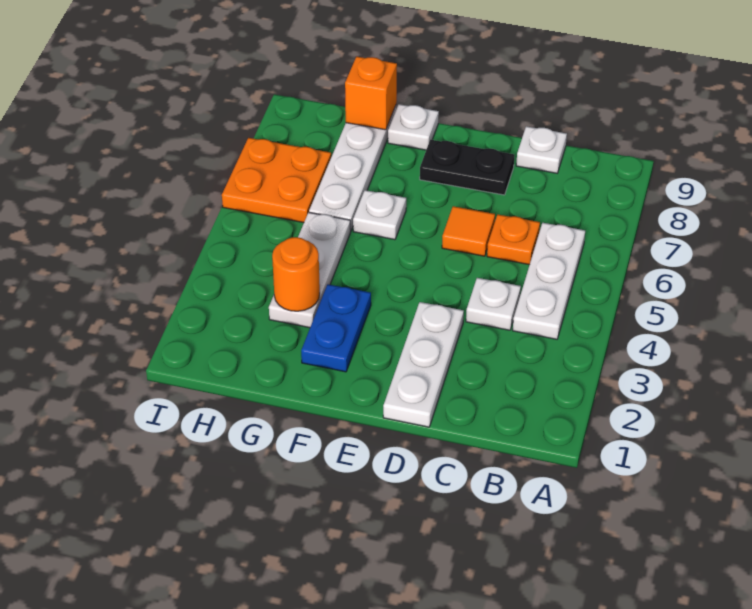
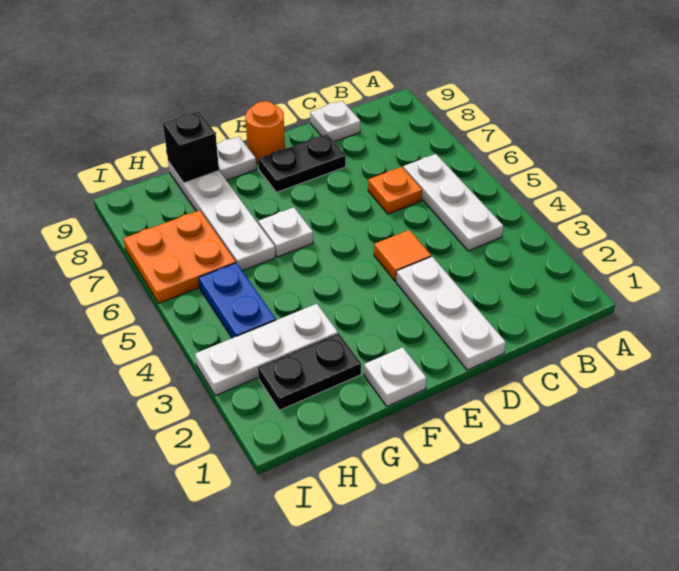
white plate C4 level 1 -> white plate F1 level 1
orange tile D6 level 1 -> orange tile D4 level 1
blue plate F2:F3 level 1 -> blue plate H4:H5 level 1
none -> black plate G2:H2 level 1
white plate G3:G5 level 1 -> white plate G3:I3 level 1
orange round brick G3 level 2 -> orange round brick E9 level 1
orange brick G9 level 2 -> black brick G9 level 2

